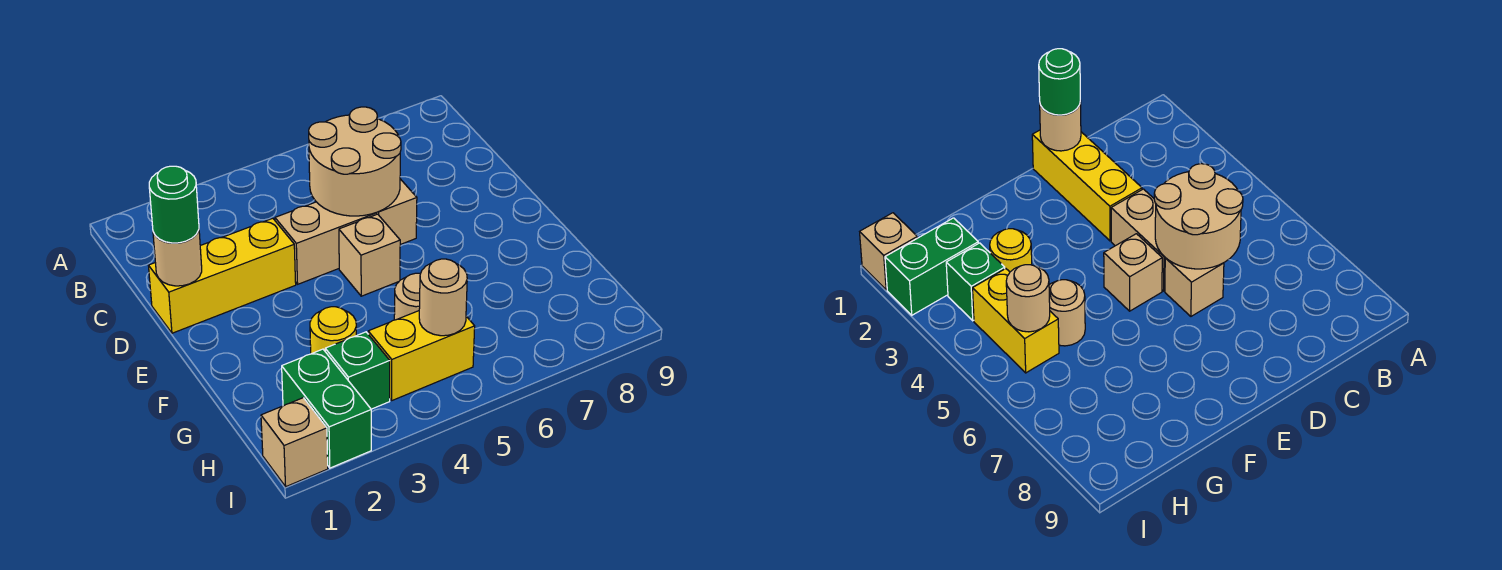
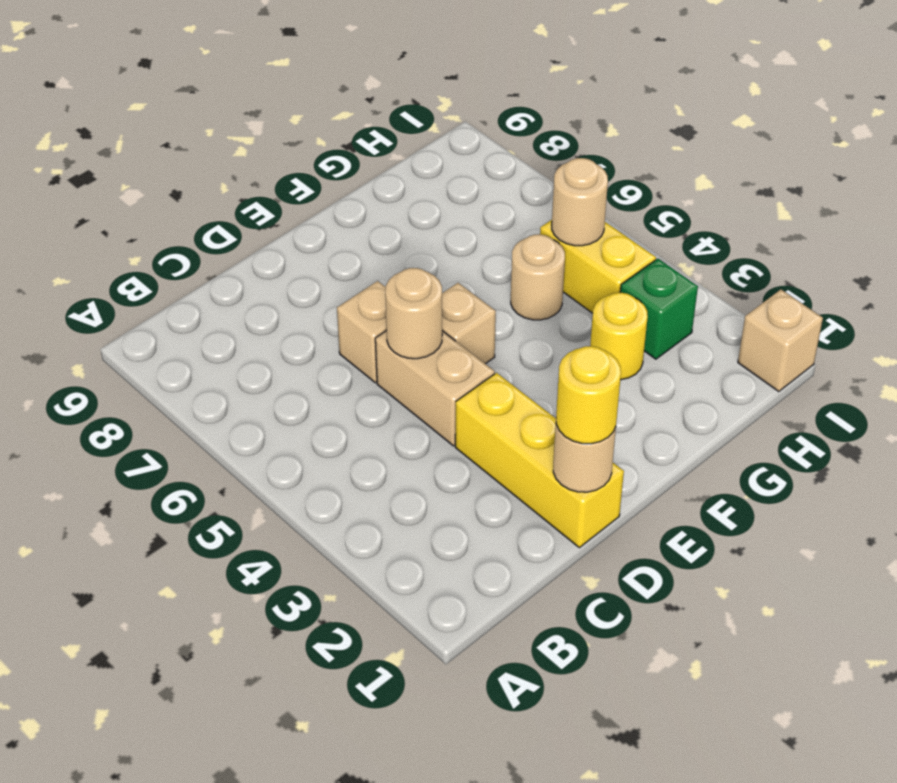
tan round brick C5:D6 level 2 -> tan round brick D5 level 2
green round brick D1 level 3 -> yellow round brick D1 level 3
green brick H2:I2 level 1 -> none

